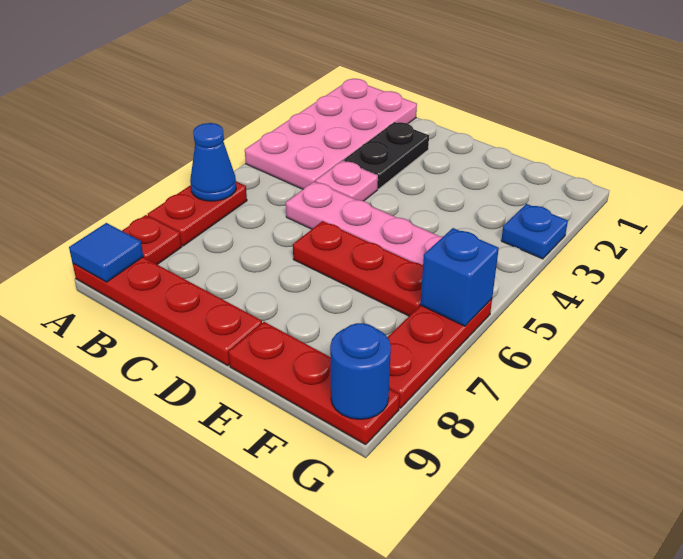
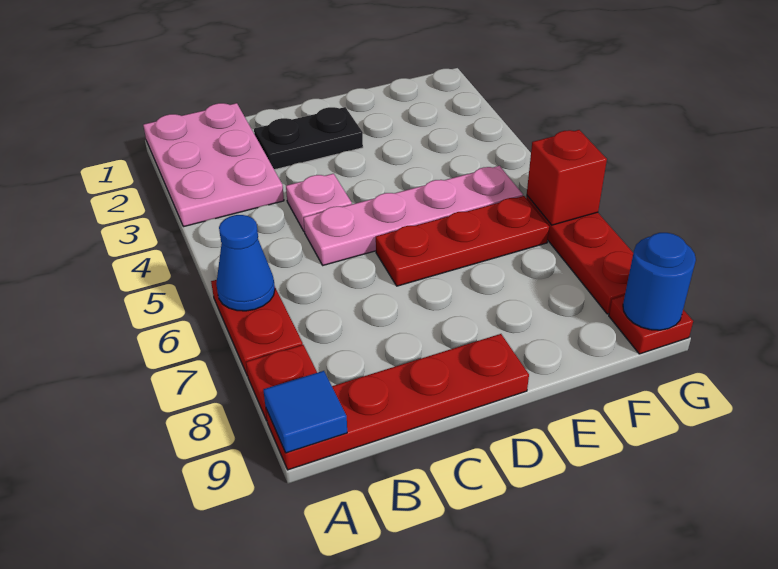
pink plate A1:B4 level 1 -> pink plate A1:B3 level 1
black plate C2:C3 level 1 -> black plate C2:D2 level 1
red plate E9:G9 level 1 -> red plate G9 level 1
blue plate G3 level 1 -> none
blue brick G6 level 2 -> red brick G6 level 2

